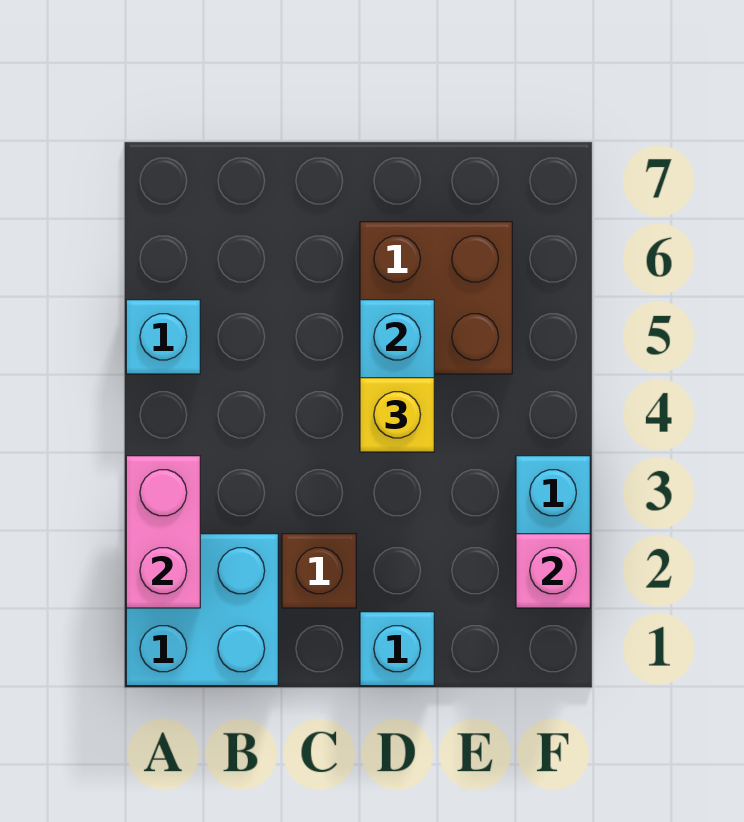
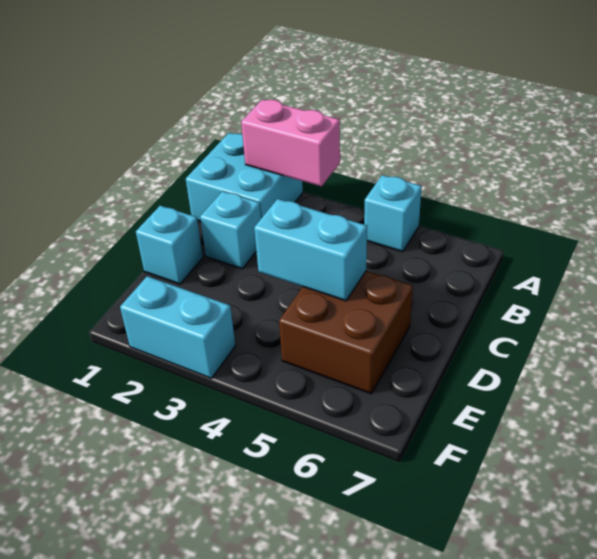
brown brick C2 level 1 -> cyan brick C2 level 1
yellow brick D4 level 3 -> none
pink brick F2 level 2 -> none

